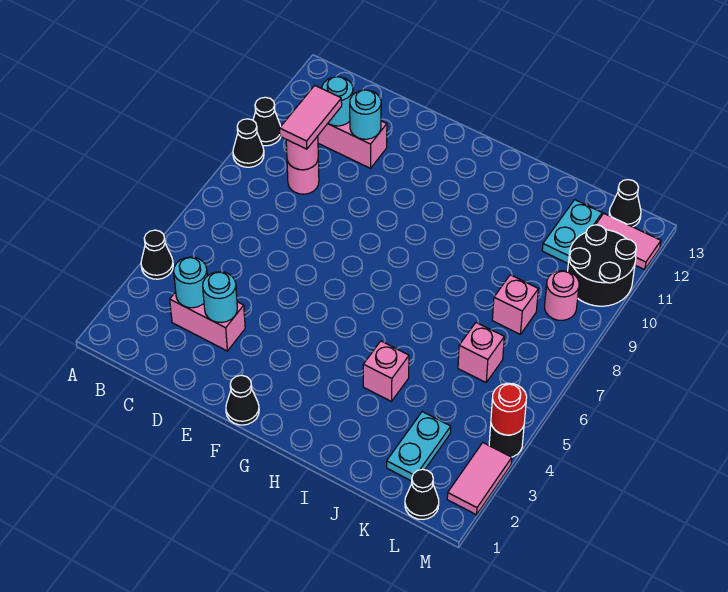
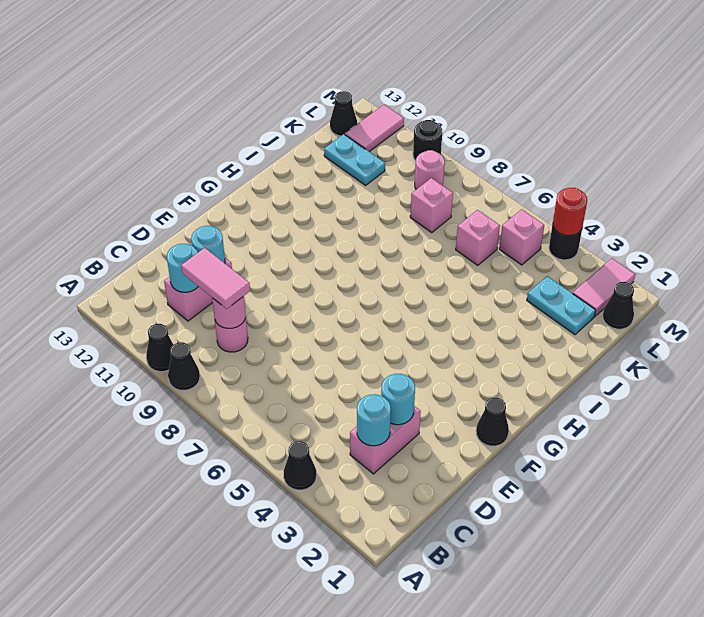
pink brick I4 level 1 -> pink brick L5 level 1
black round brick L10:M11 level 1 -> black round brick M10 level 1
pink tile M2:M3 level 1 -> pink tile L2:M2 level 1

